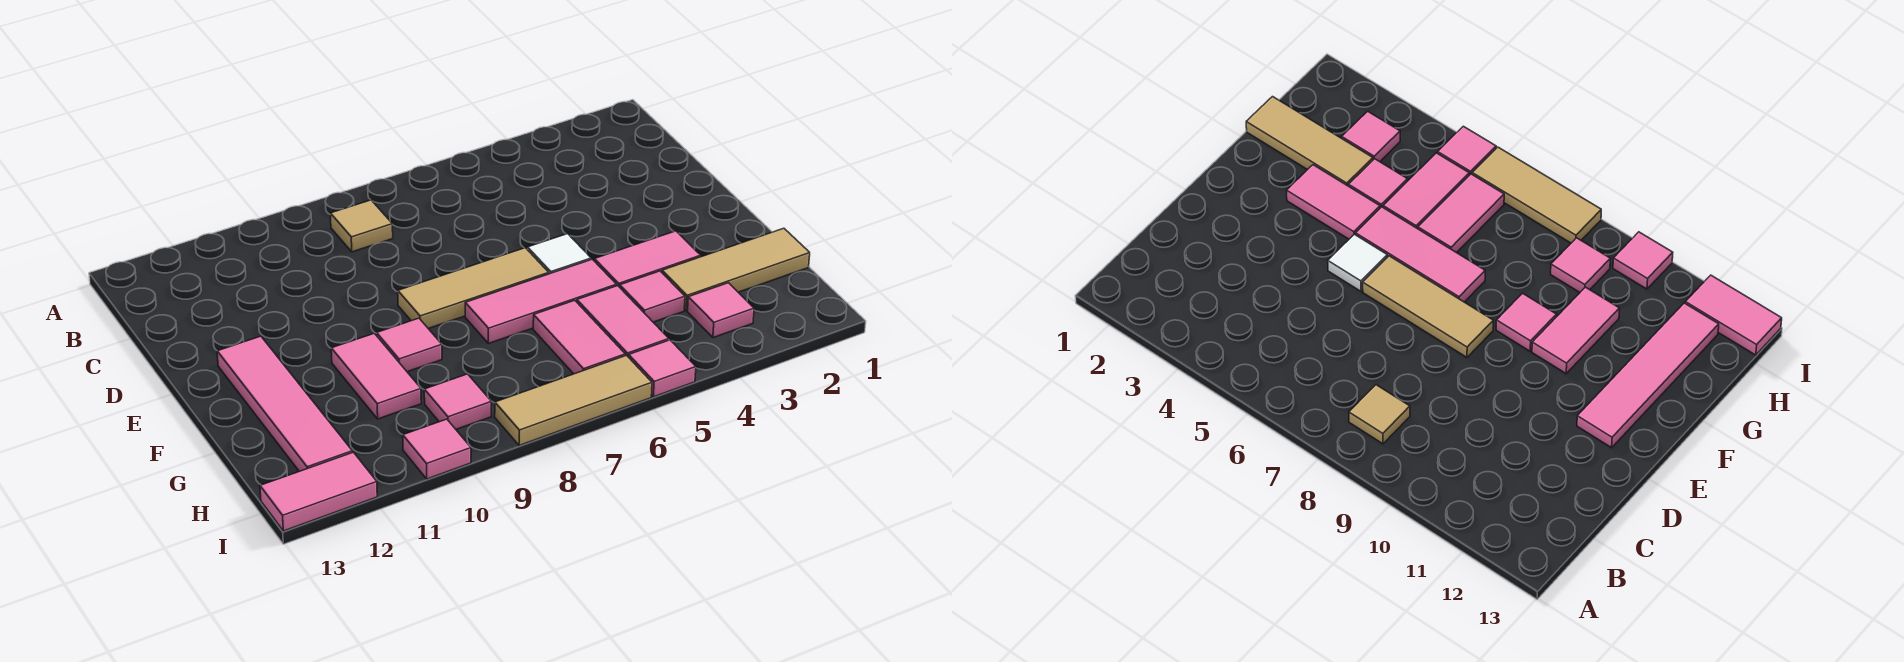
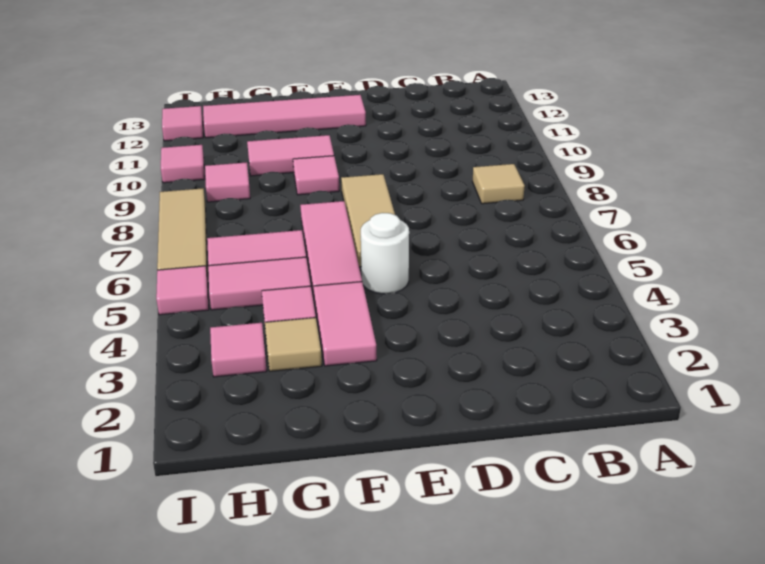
white tile E5 level 1 -> white round brick E5 level 1
tan tile G1:G3 level 1 -> tan tile G3 level 1
pink tile I12:I13 level 1 -> pink tile I12 level 1

